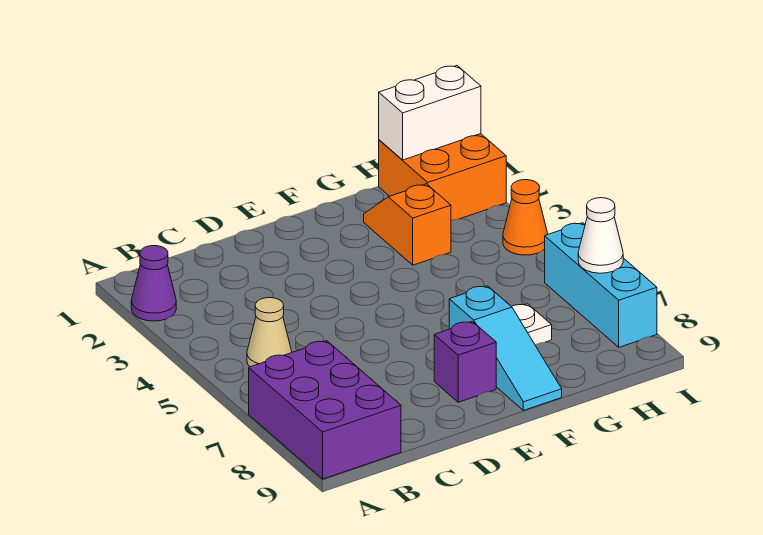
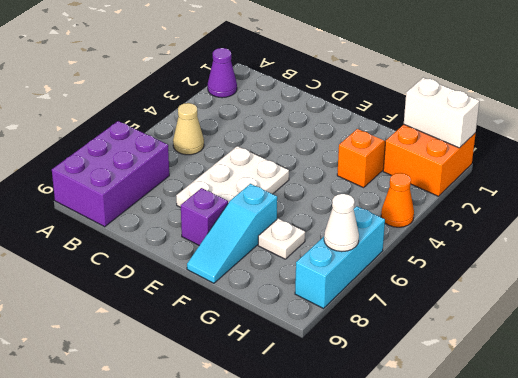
none -> white plate D5:E7 level 1

